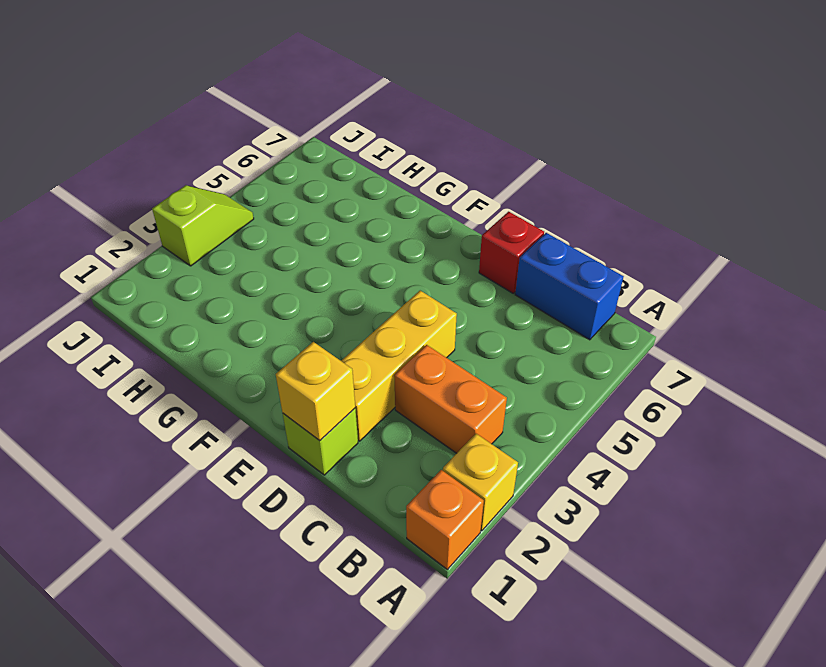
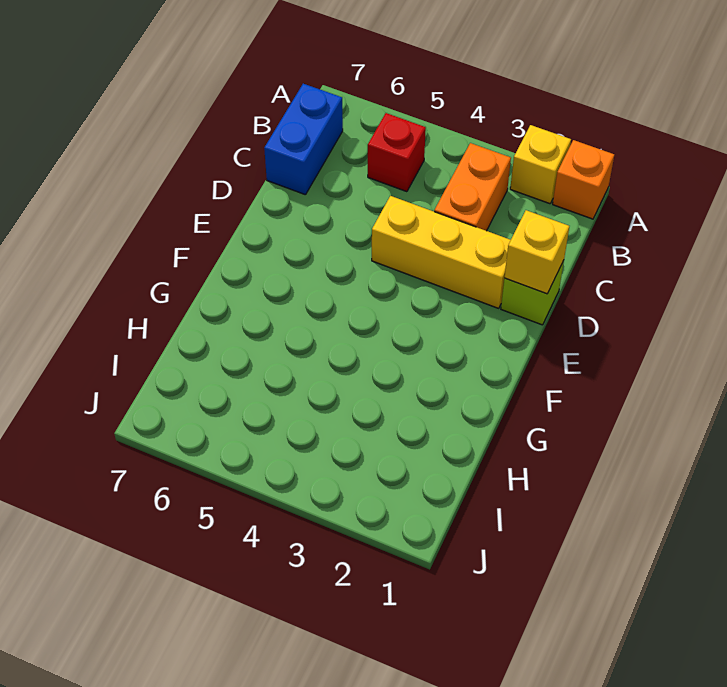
red brick D7 level 1 -> red brick B5 level 1
lime slope J3:J4 level 1 top 3 -> none

